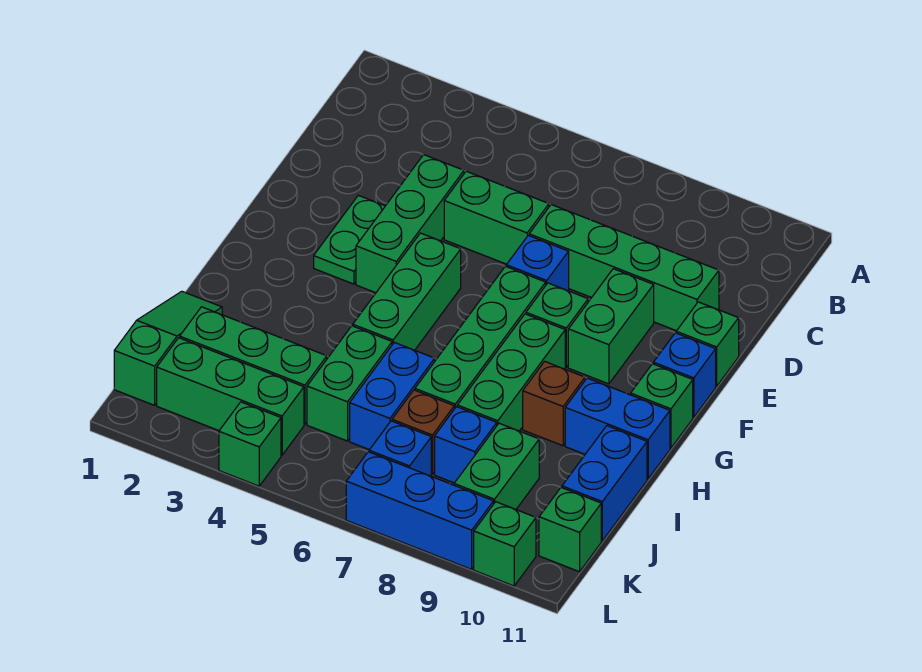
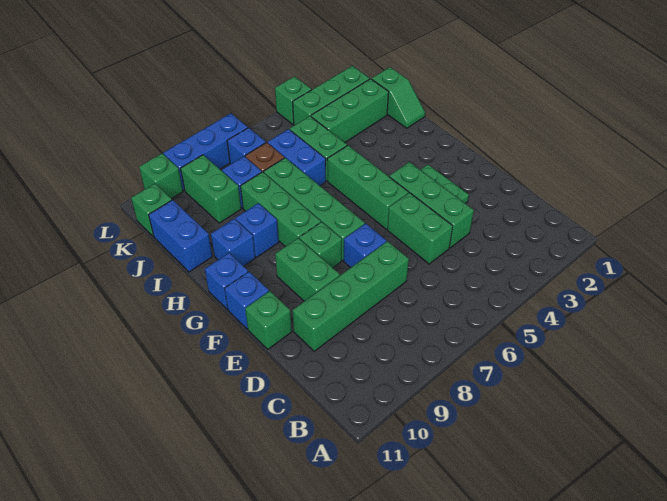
green brick D5:D6 level 1 -> green brick D5:E5 level 1
green brick G11 level 1 -> blue brick G11 level 1
brown brick H9 level 1 -> blue brick H9 level 1
blue brick H10:H11 level 1 -> blue brick H10 level 1
green slope I1:K1 level 1 top K -> green slope I1:J1 level 1 top J

